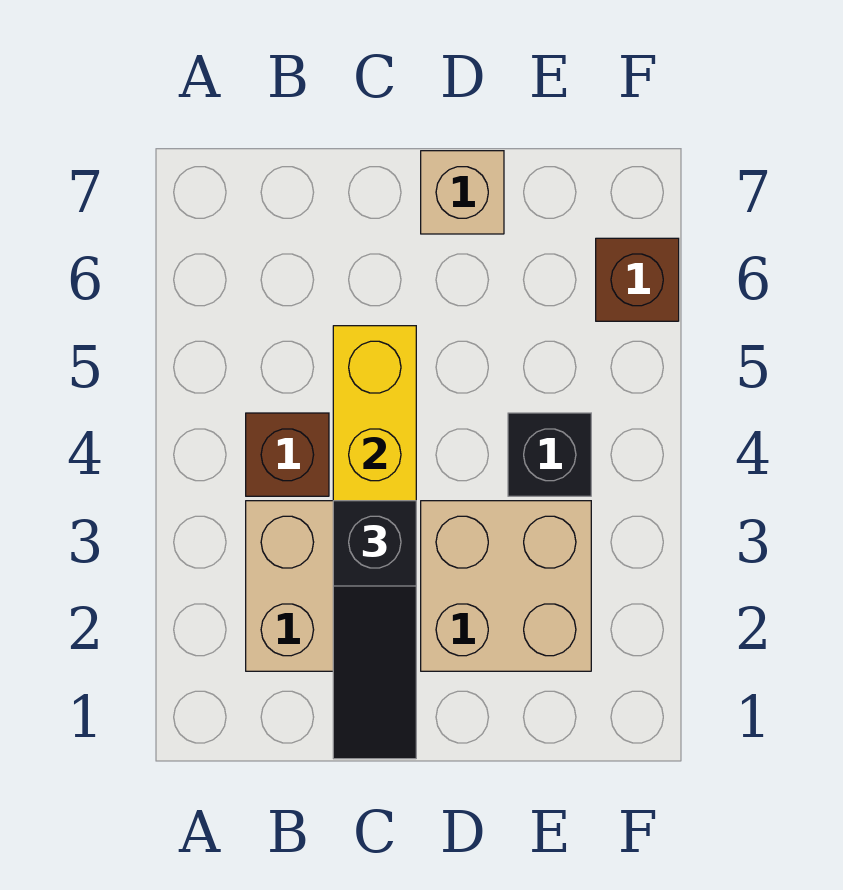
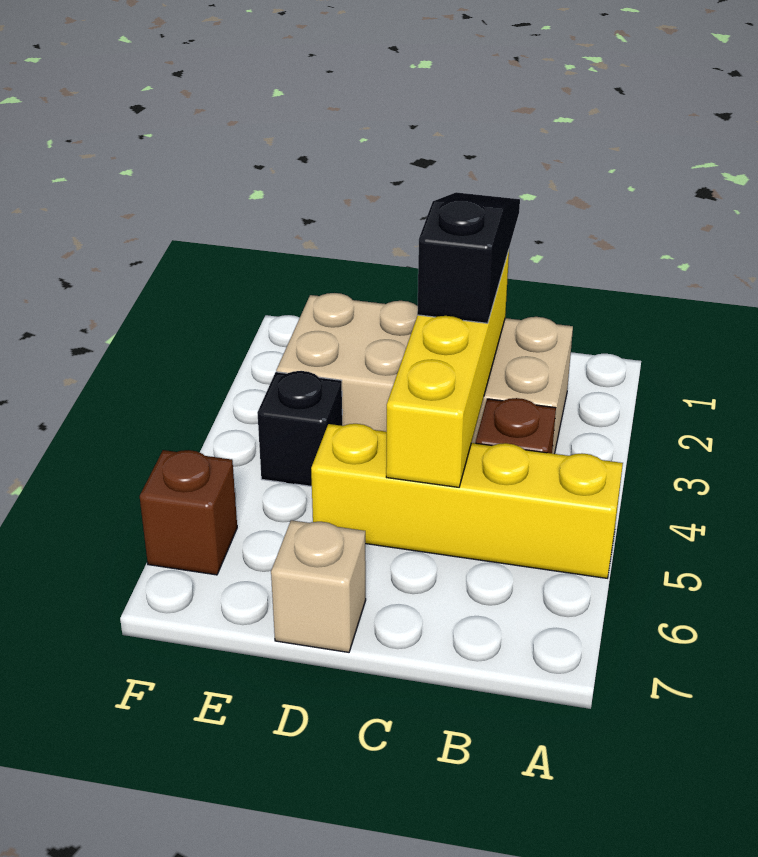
none -> yellow brick A5:D5 level 1

